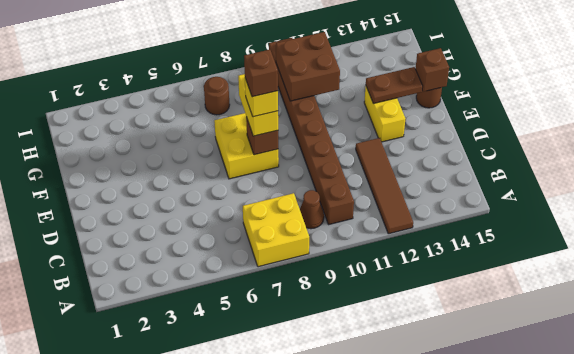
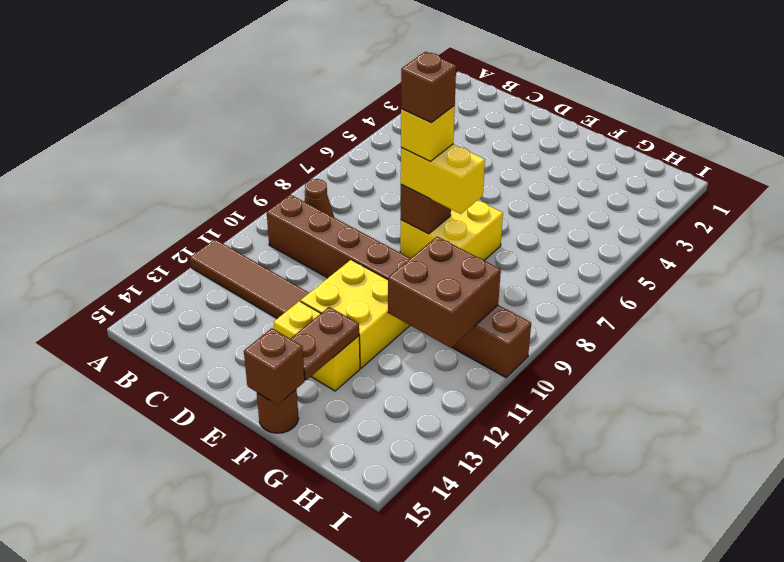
yellow brick A7:B8 level 1 -> yellow brick E11:F12 level 1
brown round brick H7 level 1 -> none

